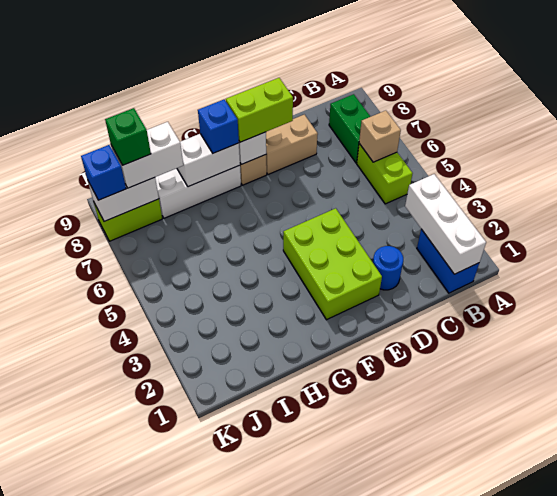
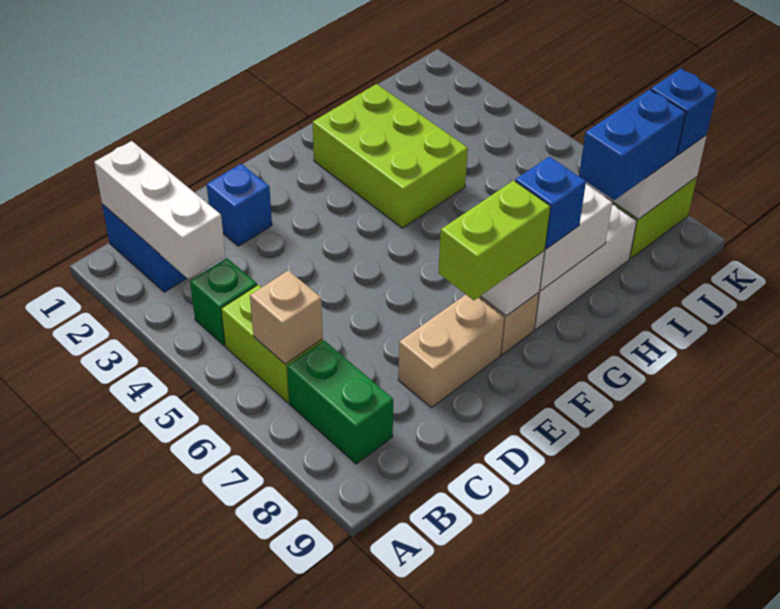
blue round brick D2 level 1 -> blue brick D2 level 1
lime brick E2:F4 level 1 -> lime brick G2:H4 level 1
white brick I8:J8 level 3 -> blue brick I8:J8 level 3
green brick J8 level 4 -> green brick B4 level 1

